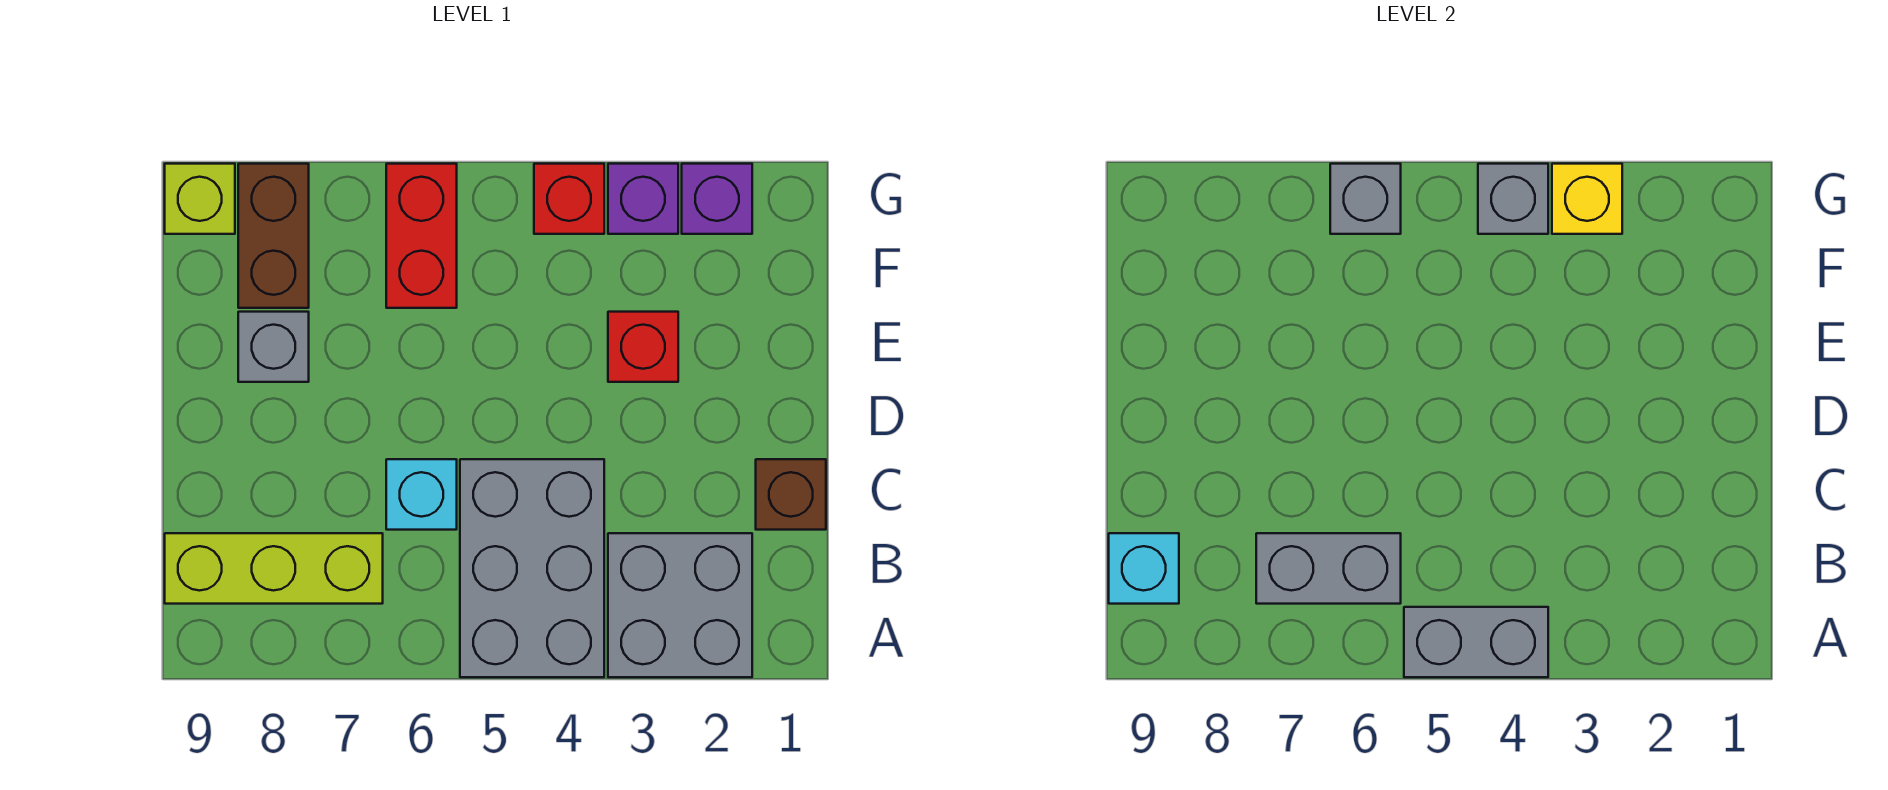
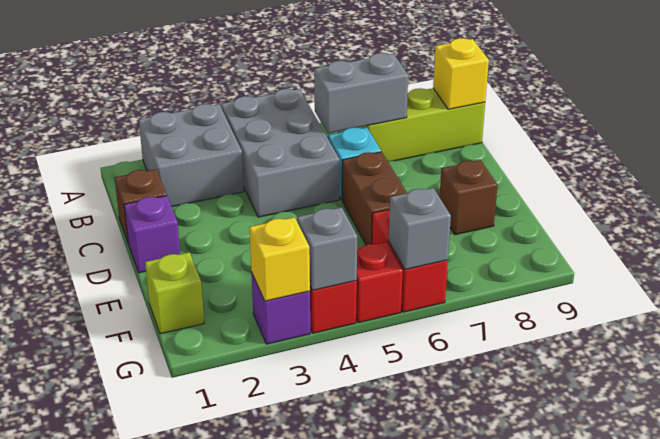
grey brick A4:A5 level 2 -> none
cyan brick B9 level 2 -> yellow brick B9 level 2
red brick E3 level 1 -> red brick G5 level 1
grey brick E8 level 1 -> brown brick E8 level 1
brown brick F8:G8 level 1 -> brown brick D6:E6 level 1
purple brick G2 level 1 -> purple brick D1 level 1
lime brick G9 level 1 -> lime brick F1 level 1

